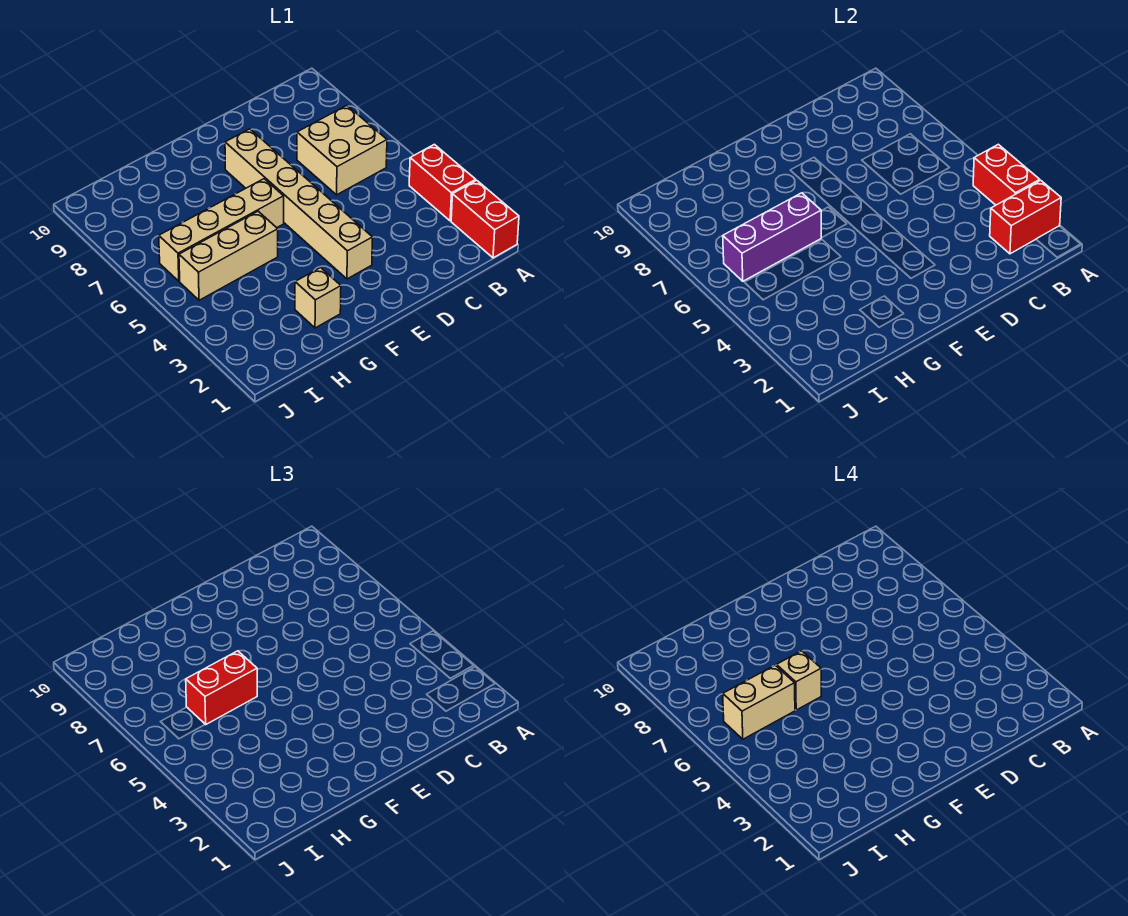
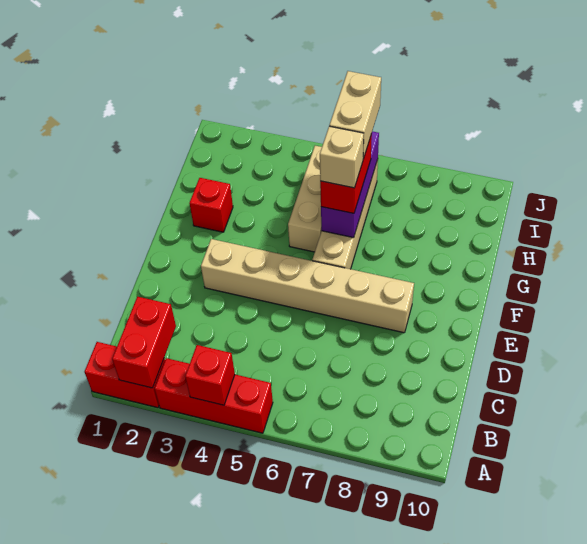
red brick A3:A4 level 1 -> red brick A3:A5 level 1
red brick A3:A4 level 2 -> red brick A4 level 2
tan brick B6:C7 level 1 -> none
tan brick G2 level 1 -> red brick G2 level 1

